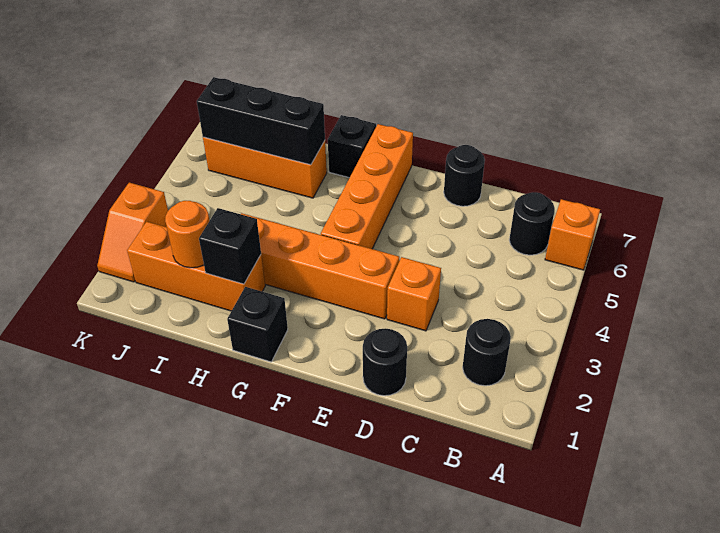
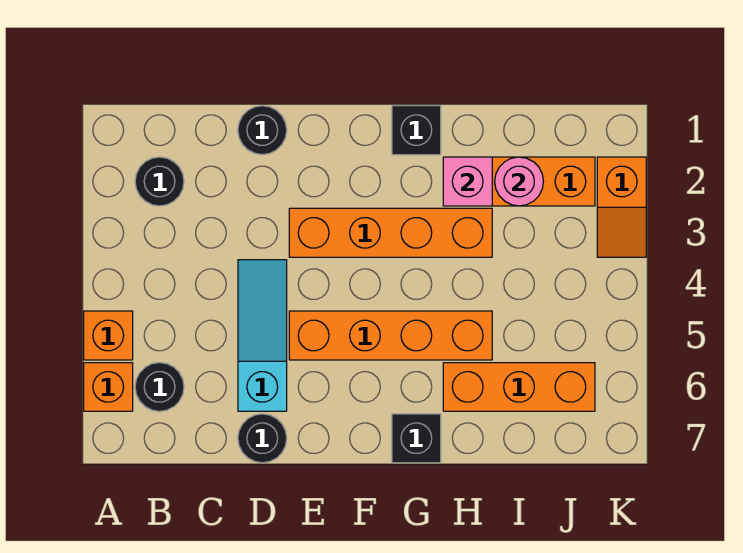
orange brick D3 level 1 -> orange brick A5 level 1
none -> cyan slope D4:D6 level 1 top 6
orange brick F4:F7 level 1 -> orange brick E5:H5 level 1
black brick H2 level 2 -> pink brick H2 level 2
black brick H6:J6 level 2 -> none
orange round brick I2 level 2 -> pink round brick I2 level 2
orange slope K2:K3 level 1 top 3 -> orange slope K2:K3 level 1 top 2

